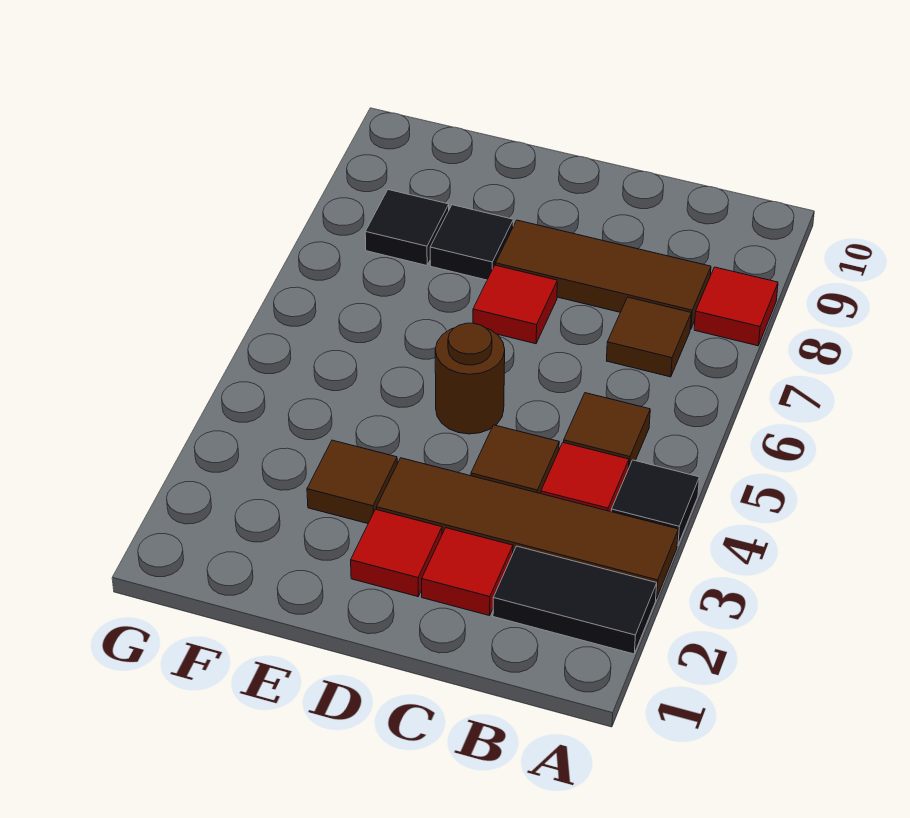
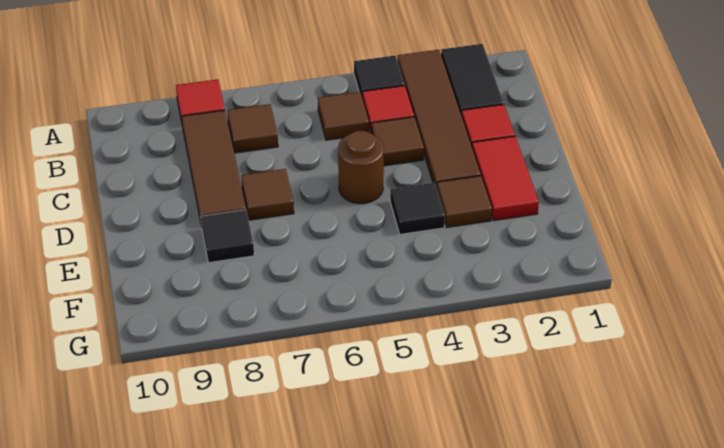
red tile D2 level 1 -> red tile D2:E2 level 1
red tile D7 level 1 -> brown tile D7 level 1
black tile F8 level 1 -> black tile E4 level 1

